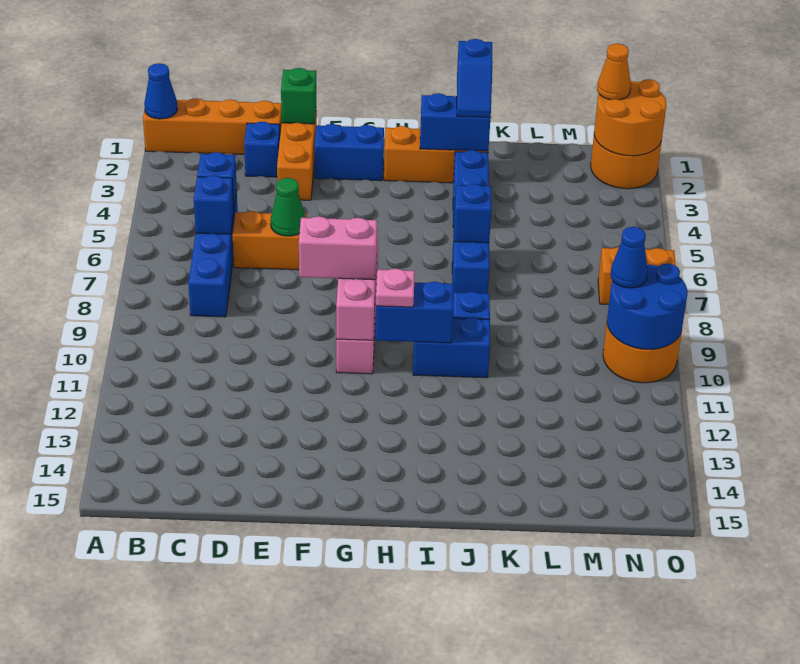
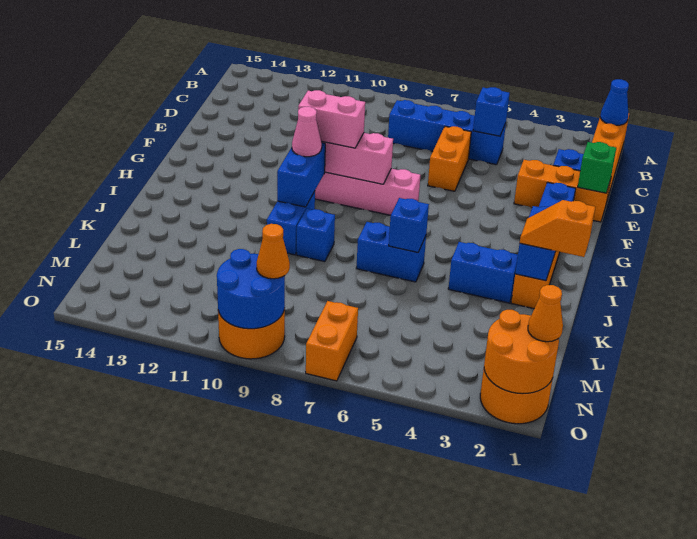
blue brick C6 level 2 -> none
green cone E6 level 2 -> none
pink brick F9:G9 level 3 -> pink brick G9:G10 level 3
pink plate H10 level 3 -> pink cone H10 level 3
blue slope J1:J2 level 3 top 1 -> orange slope J1:J2 level 3 top 1
blue cone N9 level 3 -> orange cone N9 level 3

